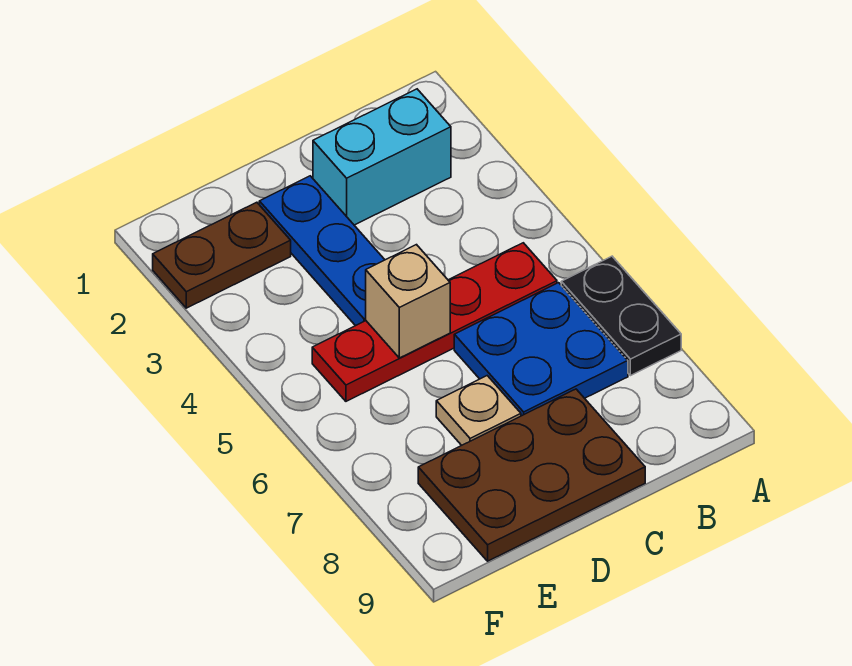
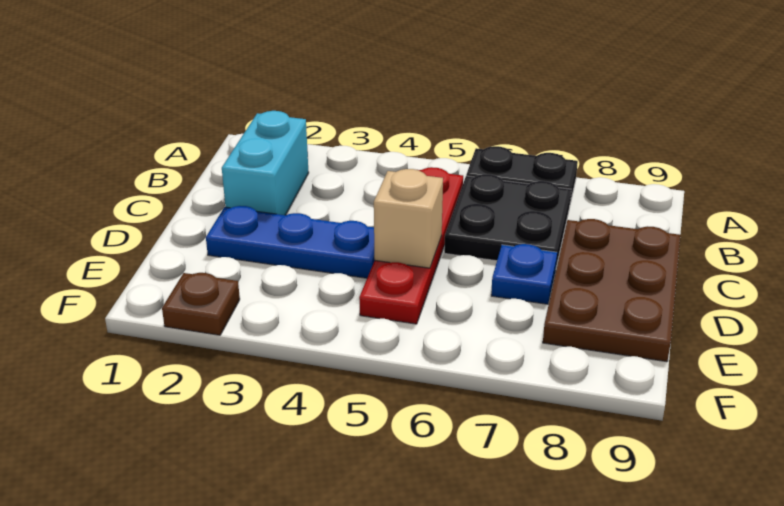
blue plate B6:C7 level 1 -> black plate B6:C7 level 1
tan plate D7 level 1 -> blue plate D7 level 1
brown plate E2:F2 level 1 -> brown plate F2 level 1

